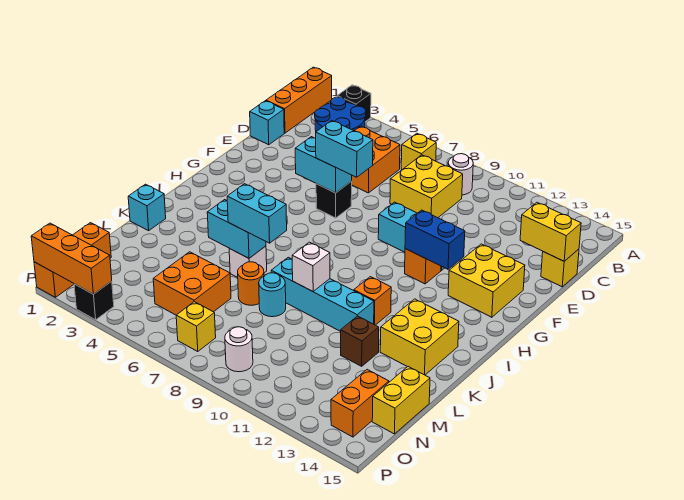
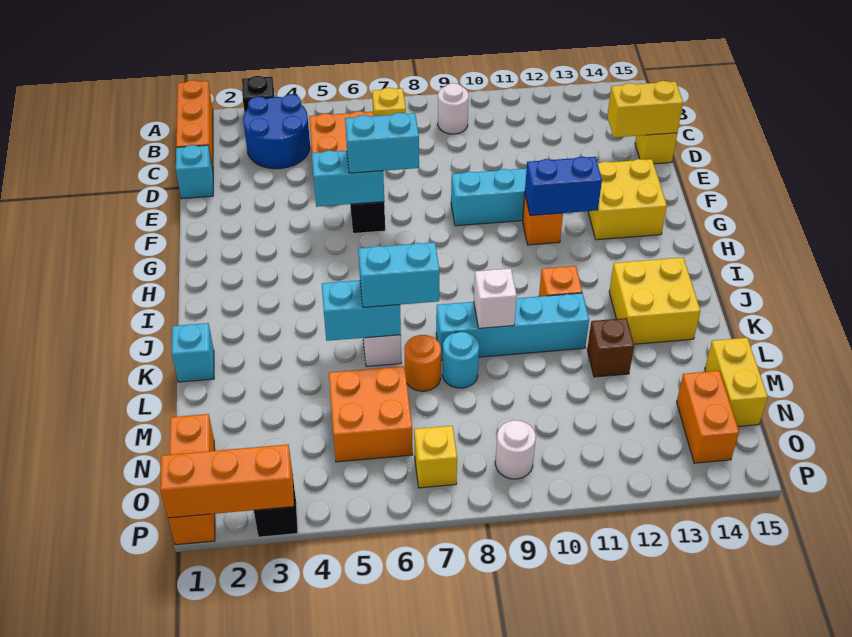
yellow brick C8:D9 level 1 -> none

